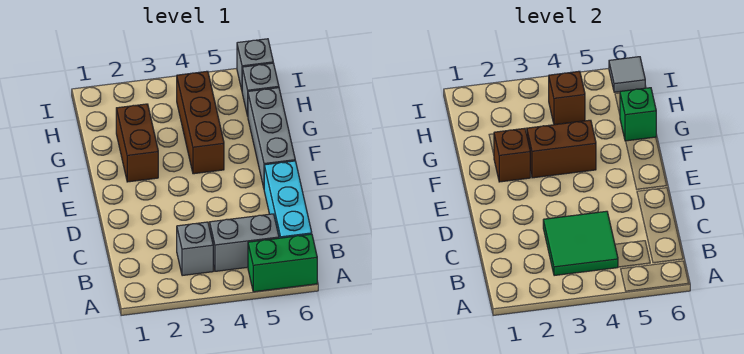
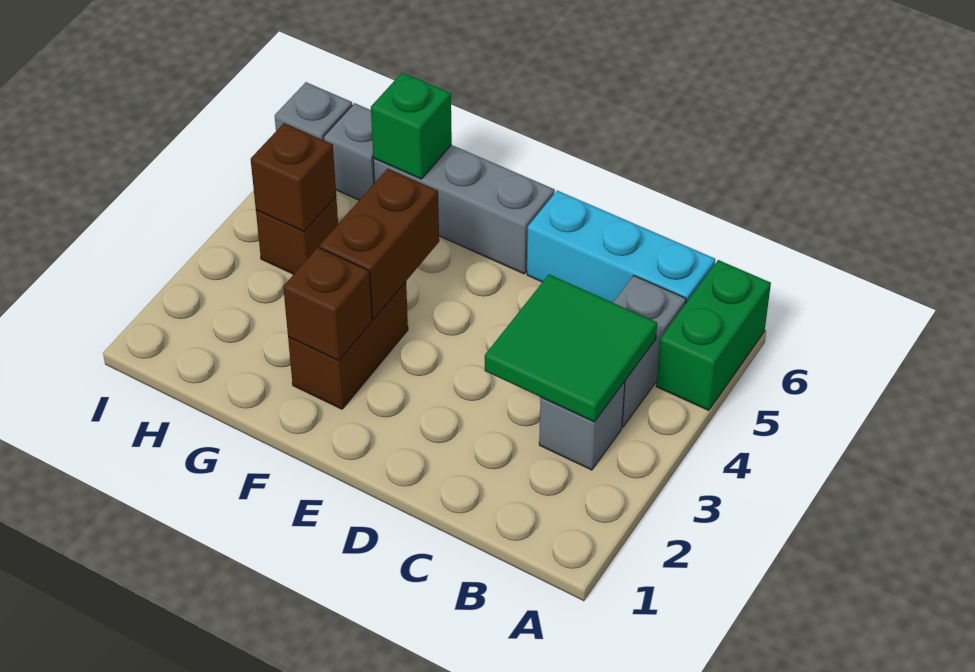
brown brick F2:G2 level 1 -> brown brick F2:F3 level 1
brown brick F4:H4 level 1 -> brown brick H4 level 1
grey tile I6 level 2 -> none

